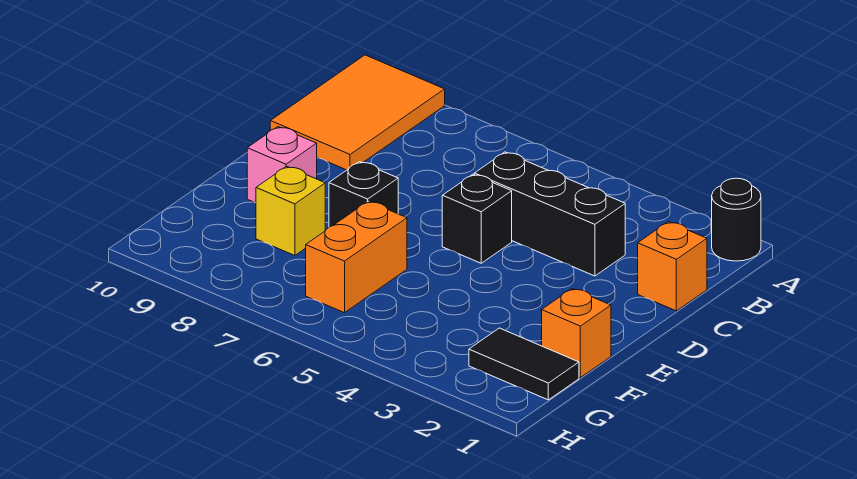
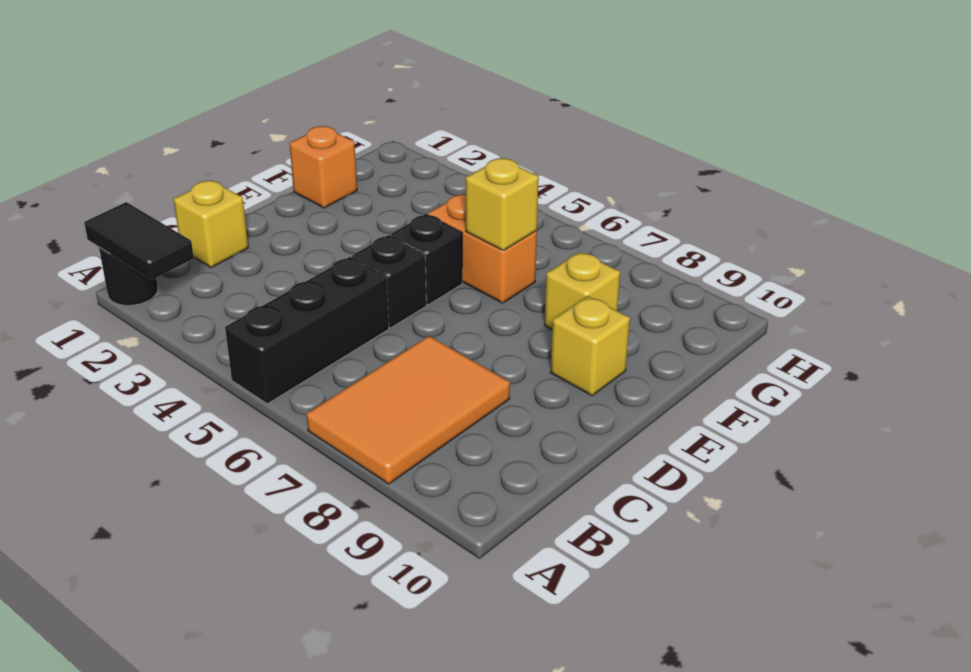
orange tile A9:C10 level 1 -> orange tile A7:C8 level 1
orange brick C1 level 1 -> yellow brick C1 level 1
black brick C3:C5 level 1 -> black brick A5:C5 level 1
black brick E7 level 1 -> black brick E5 level 1
pink brick E9 level 1 -> yellow brick E9 level 1
orange brick F6:G6 level 1 -> orange brick F5:F6 level 1
none -> yellow brick F6 level 2
black tile G1:G2 level 1 -> black tile A1:A2 level 2

